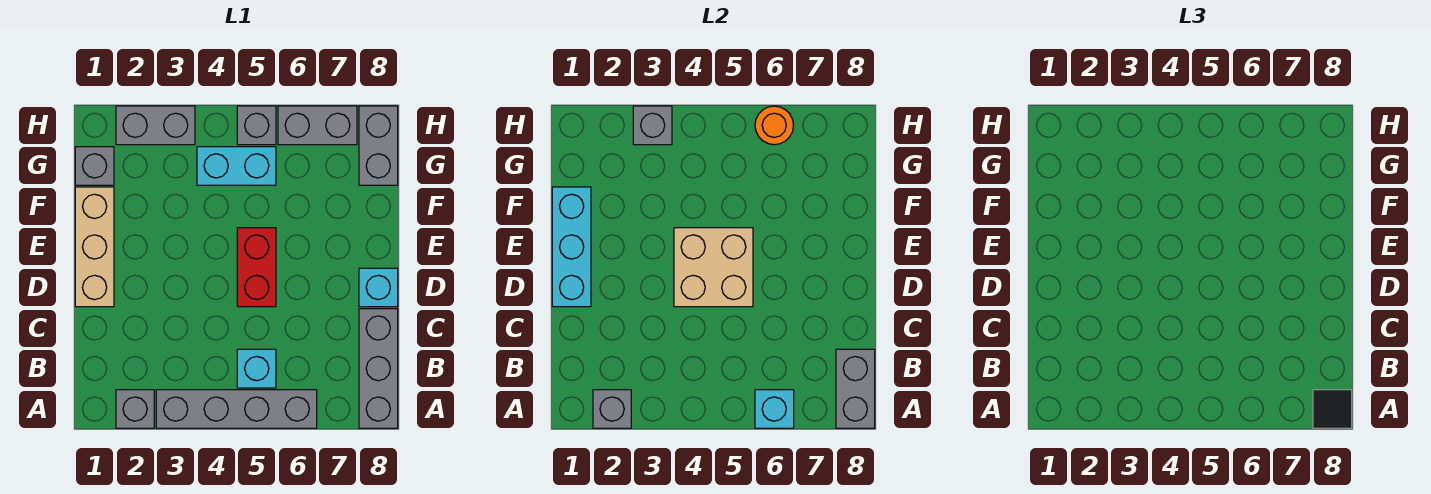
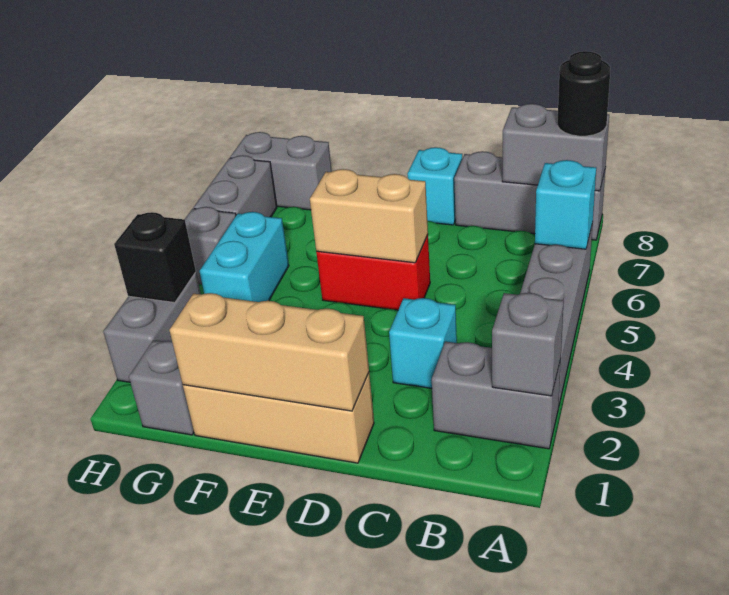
grey brick A2 level 1 -> grey brick A2:B2 level 1
black tile A8 level 3 -> black round brick A8 level 3
cyan brick B5 level 1 -> cyan brick C3 level 1
cyan brick D1:F1 level 2 -> tan brick D1:F1 level 2
tan brick D4:E5 level 2 -> tan brick D5:E5 level 2
grey brick H3 level 2 -> black brick H3 level 2
orange round brick H6 level 2 -> none

